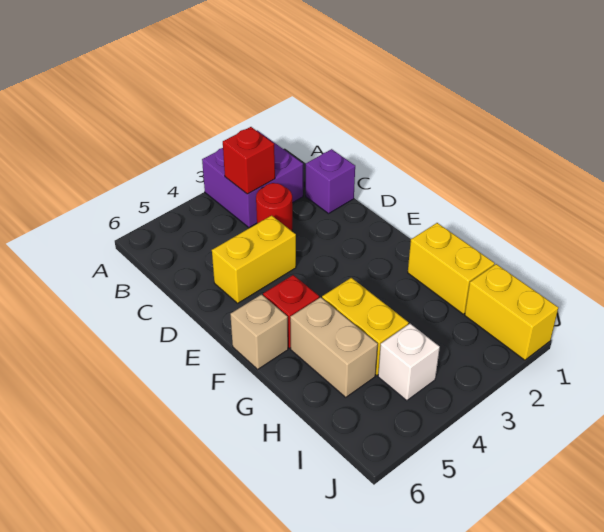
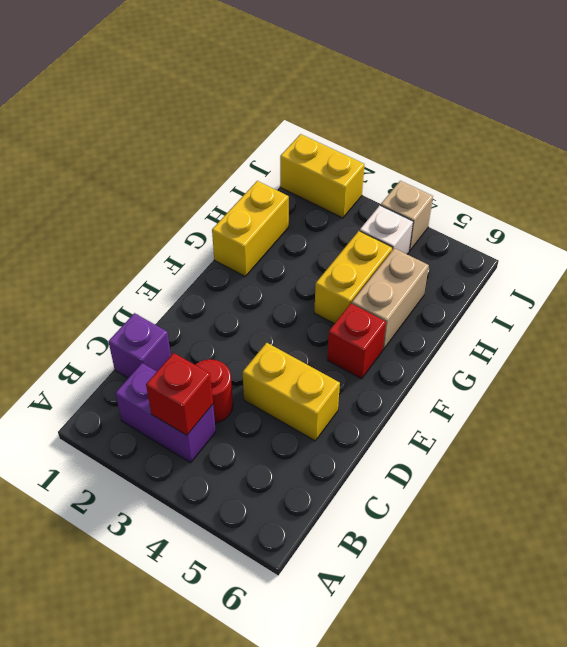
purple brick A2:B3 level 1 -> purple brick B2:B3 level 1
tan brick F6 level 1 -> tan brick J4 level 1
yellow brick I1:J1 level 1 -> yellow brick J1:J2 level 1

